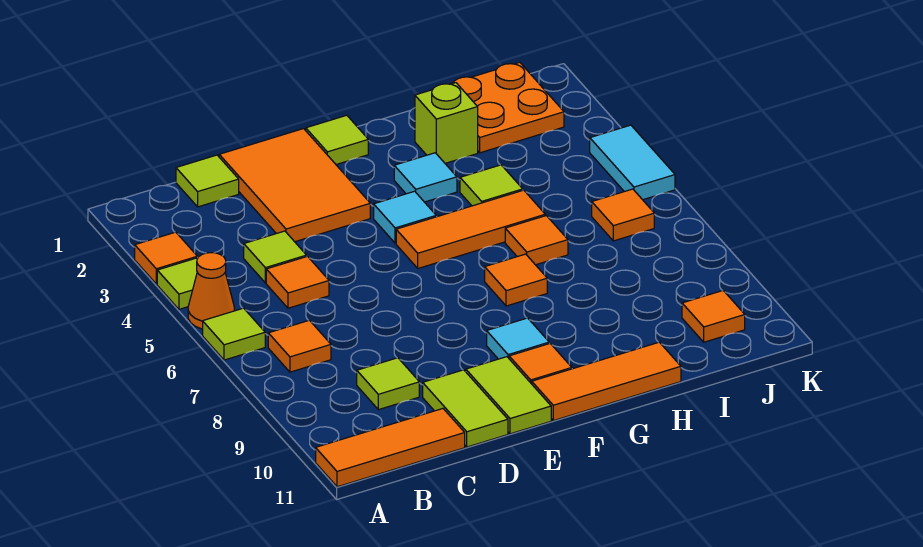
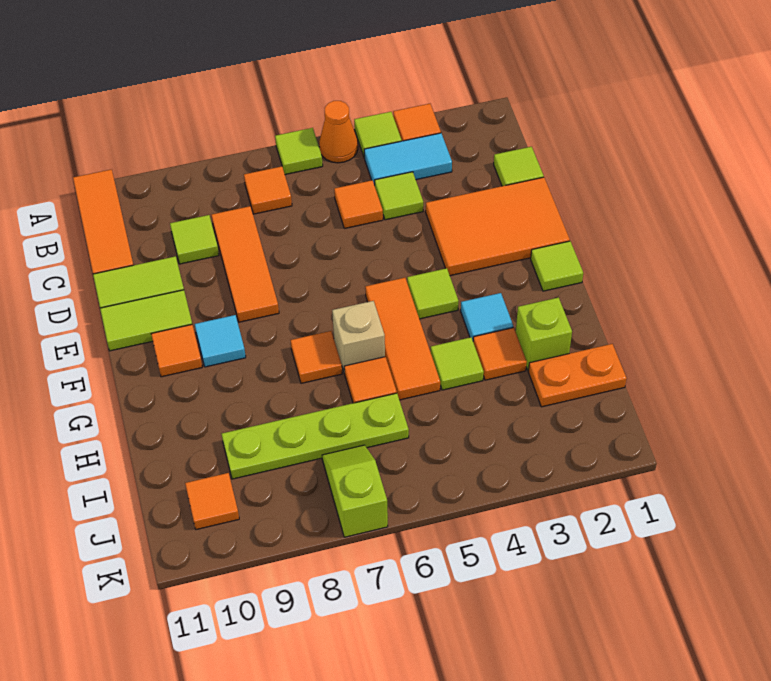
cyan tile F4 level 1 -> lime tile F4 level 1
orange tile F11:H11 level 1 -> orange tile C8:E8 level 1
none -> tan brick G6 level 1
orange plate I1:J2 level 1 -> orange plate I1:I2 level 1
none -> lime plate I6:I9 level 1
orange tile J6 level 1 -> orange tile H3 level 1
none -> lime slope J7:K7 level 1 top K
cyan tile K4:K5 level 1 -> cyan tile B3:B4 level 1

